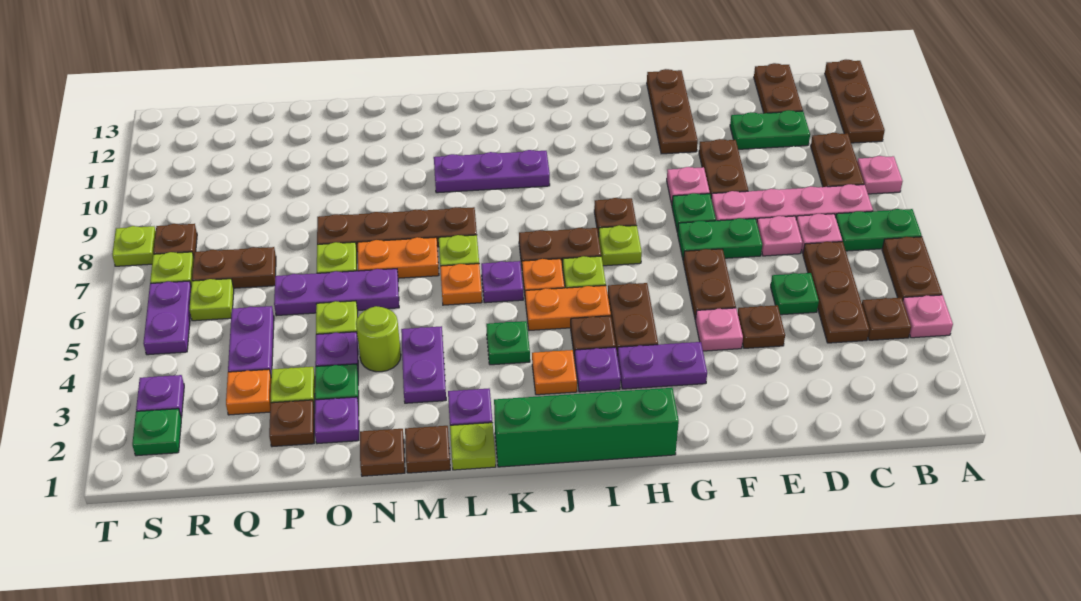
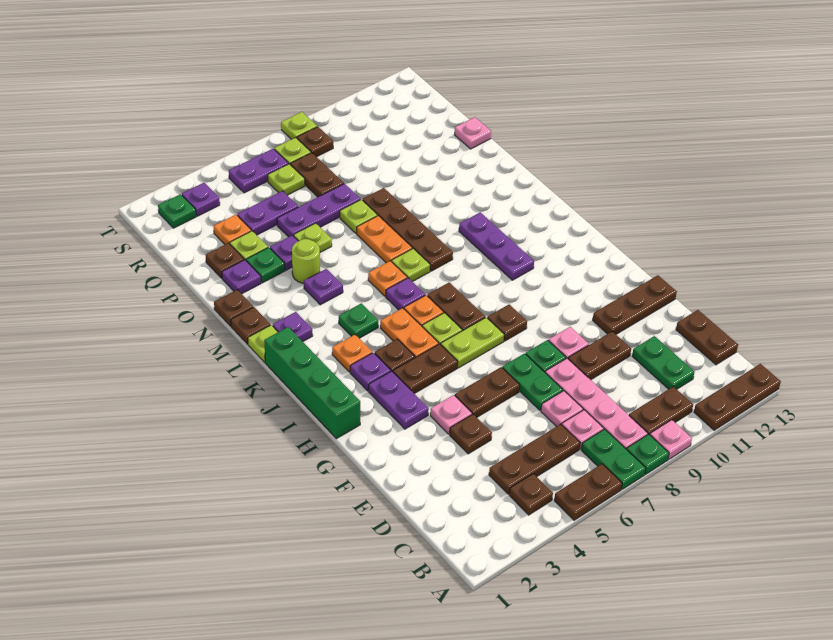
pink plate A4 level 1 -> pink plate P13 level 1
brown plate C12:C13 level 1 -> brown plate C13:D13 level 1
green plate D5 level 1 -> green plate A8 level 1
lime plate H7 level 1 -> lime plate H6:H7 level 1
purple plate M3:M4 level 1 -> purple plate M4 level 1
purple plate N6:P6 level 1 -> purple plate P5:P7 level 1

